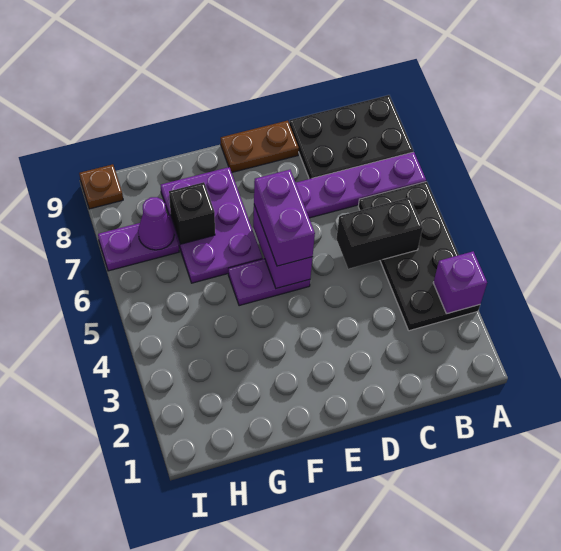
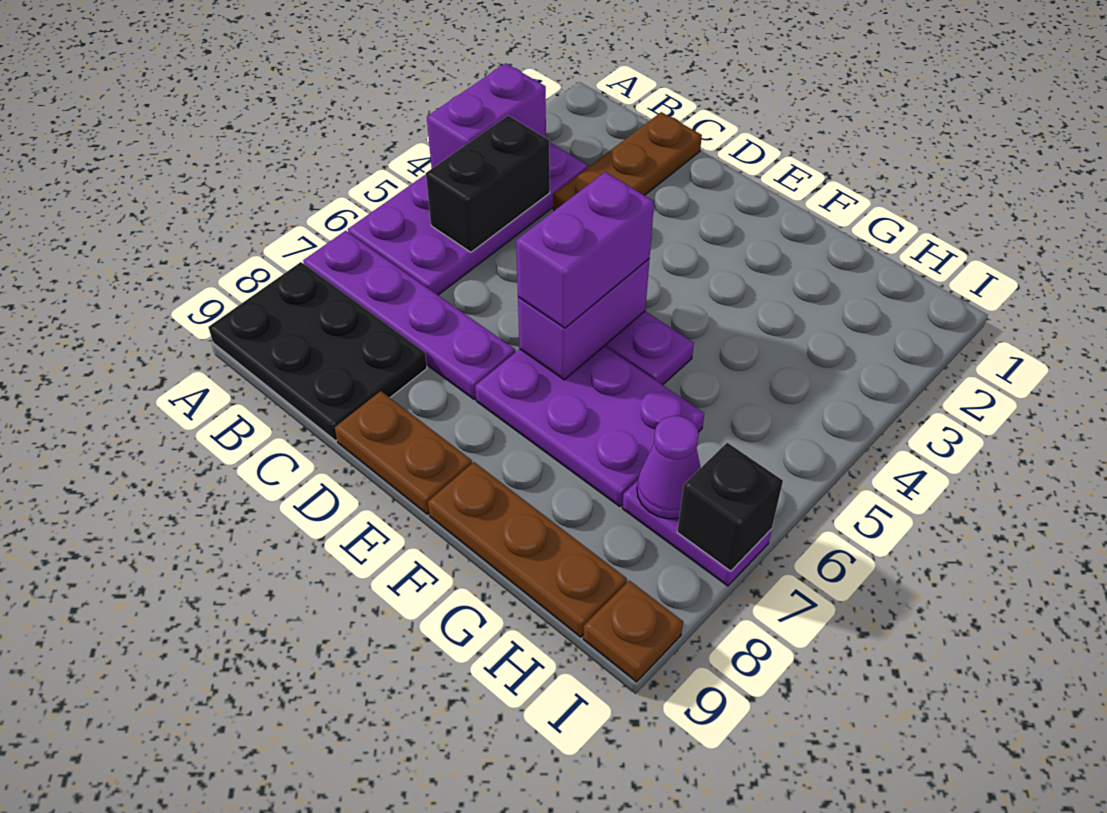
black plate A3:B6 level 1 -> purple plate A3:B6 level 1
purple brick A3 level 2 -> purple brick A3:A4 level 2
black brick B5:C5 level 2 -> black brick B4:B5 level 2
none -> brown plate C1:C3 level 1
purple plate F6:G8 level 1 -> purple plate E6:G7 level 1
none -> brown plate F9:H9 level 1
black brick G7 level 2 -> black brick I7 level 2

